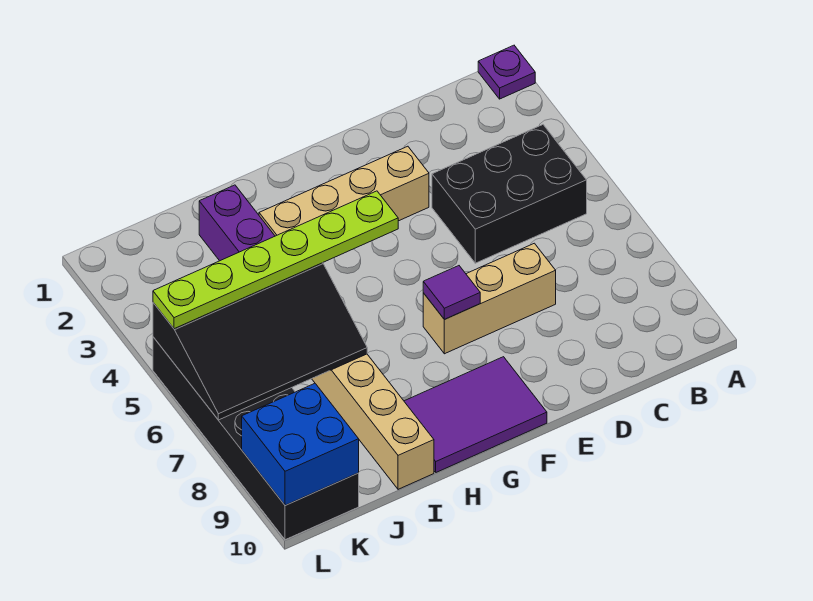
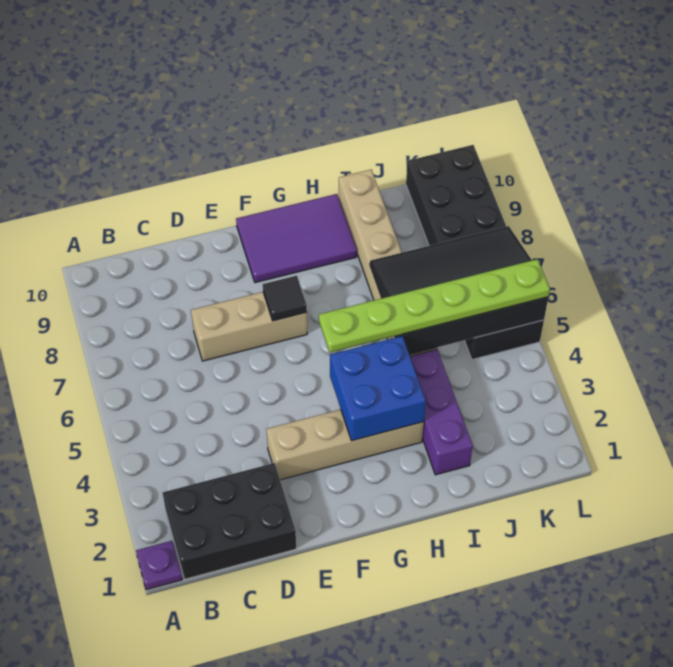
black brick B4:D5 level 1 -> black brick B1:D2 level 1
purple tile F7 level 2 -> black tile F7 level 2
blue brick K9:L10 level 2 -> blue brick G3:H4 level 2

